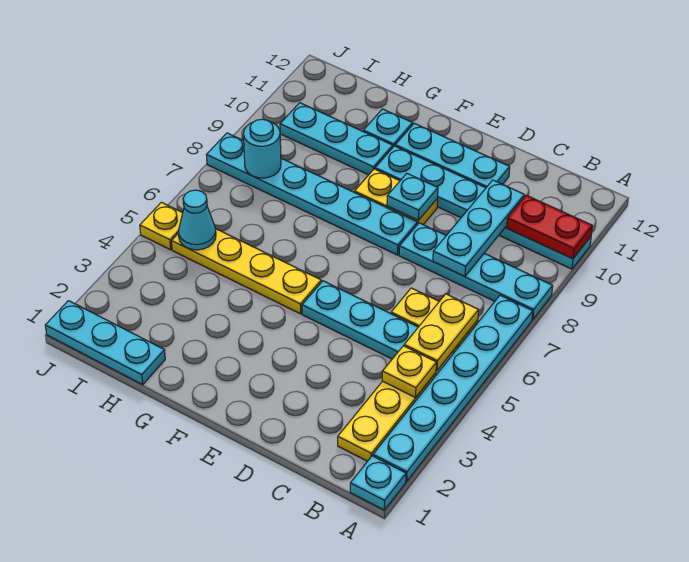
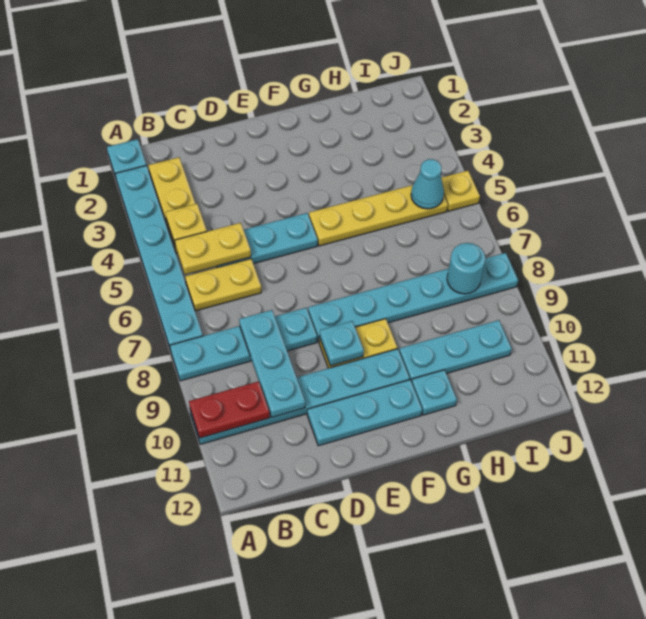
yellow plate B5:B6 level 2 -> yellow plate B5:C5 level 2
cyan plate H1:J1 level 1 -> none

